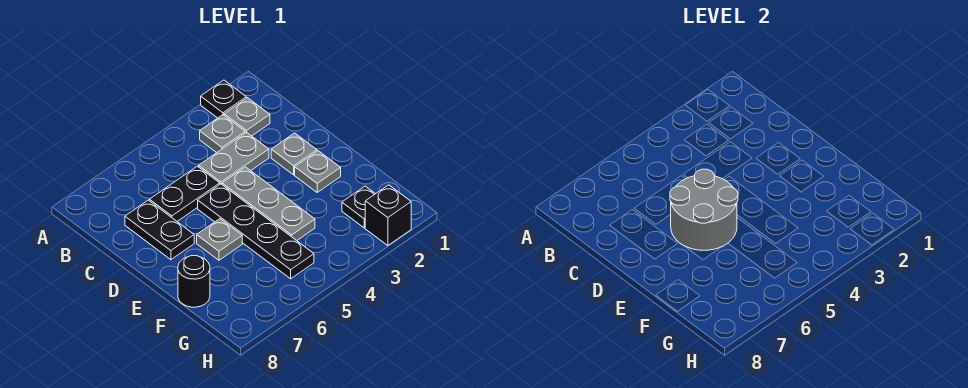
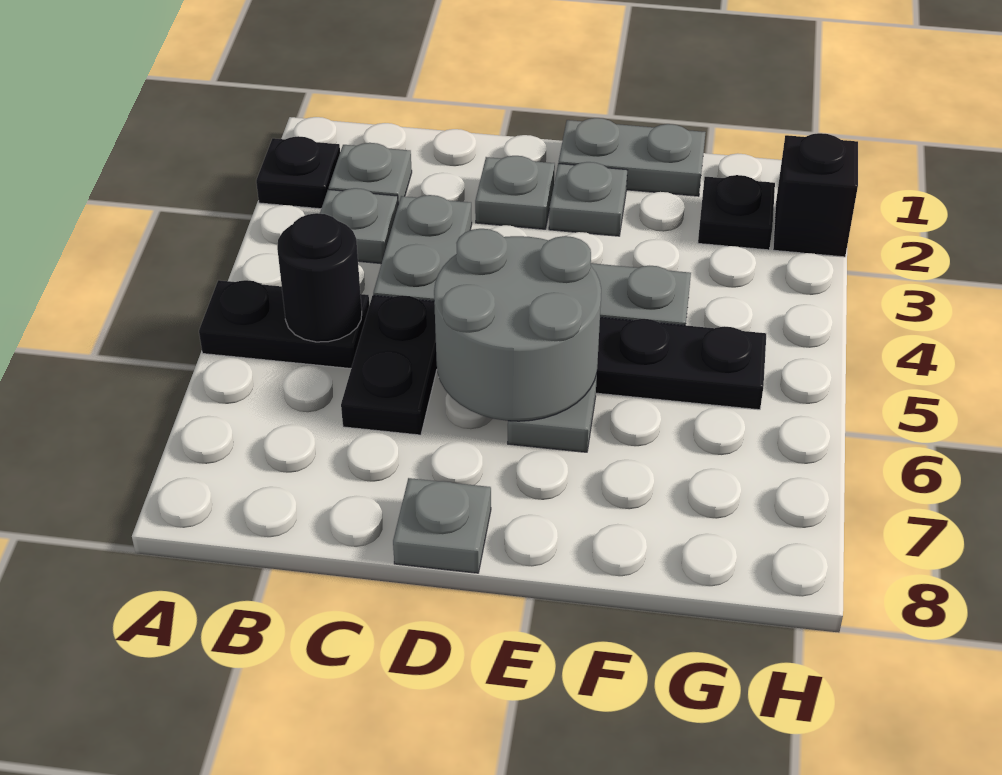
black plate C7:D7 level 1 -> black plate A5:B5 level 1
none -> grey plate D8 level 1
none -> grey plate E1:F1 level 1
black round brick F8 level 1 -> black round brick B5 level 2

